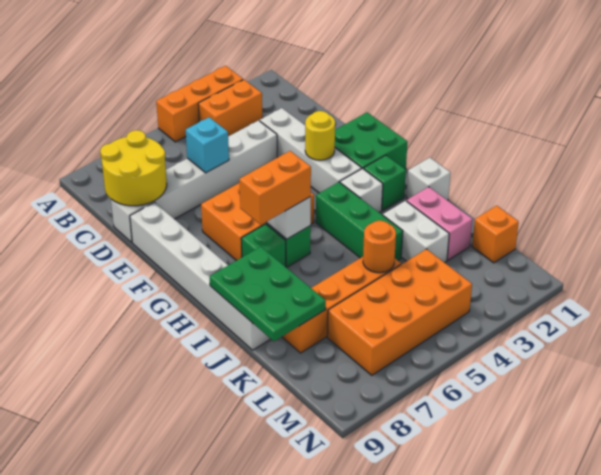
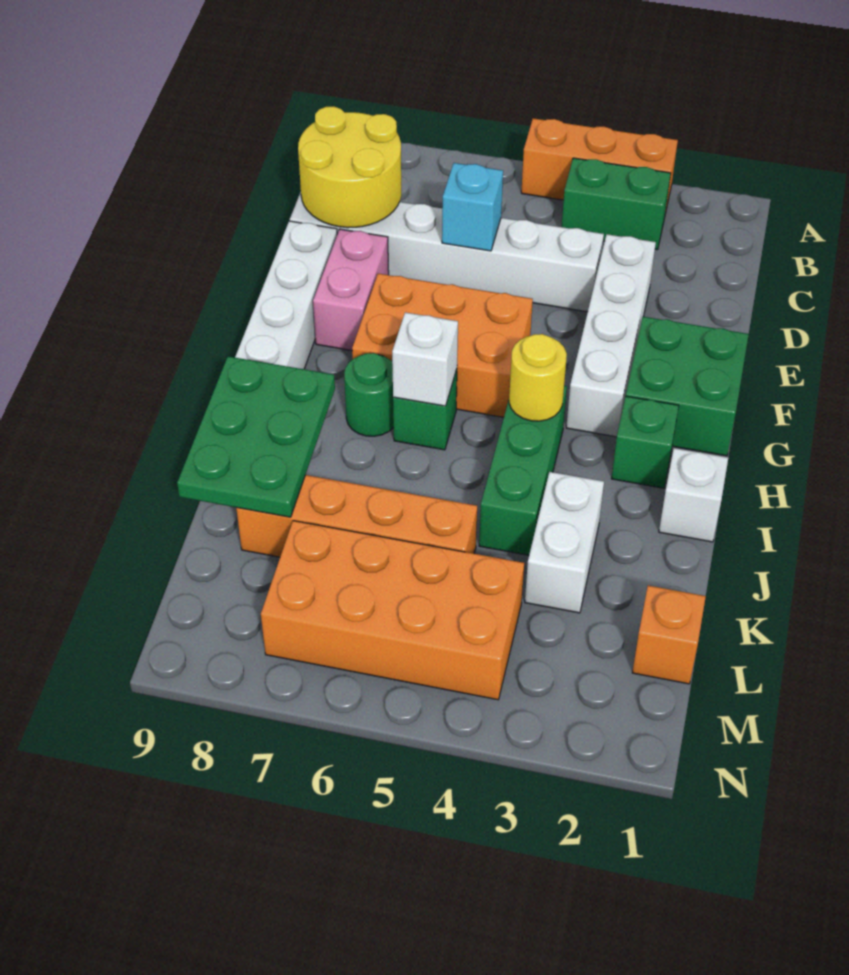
orange brick B3:B4 level 1 -> green brick B3:B4 level 1
yellow round brick F3 level 2 -> yellow round brick H4 level 2
white brick H3 level 1 -> none
orange brick H6:H7 level 3 -> none
green brick H7 level 1 -> green round brick H7 level 1
pink brick J2:K2 level 1 -> pink brick E8:F8 level 1
orange round brick K5 level 2 -> none

